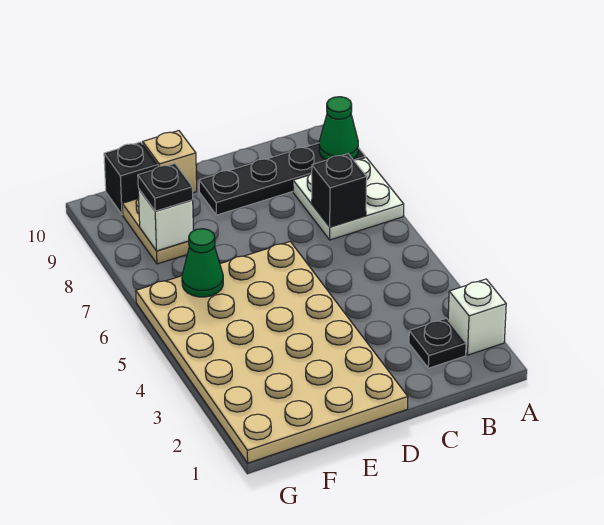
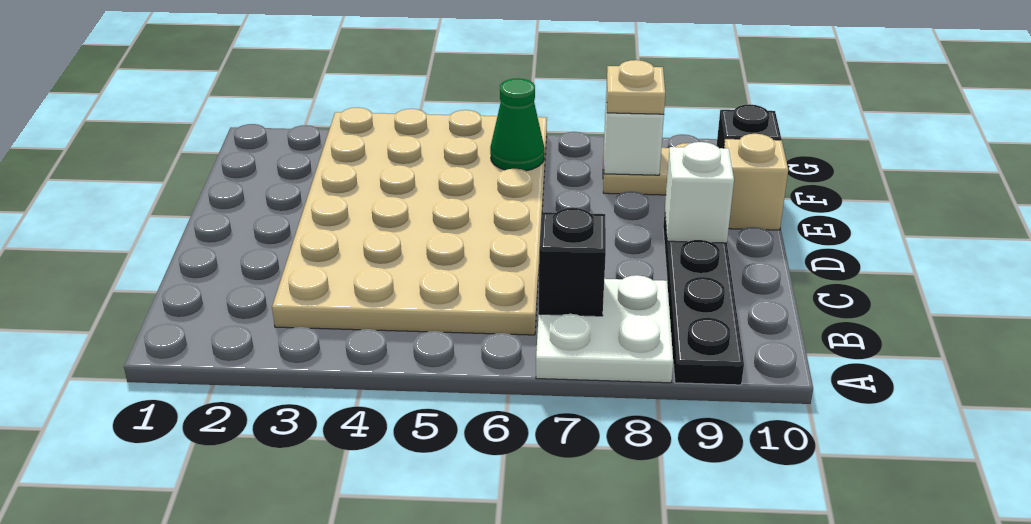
white brick A2 level 1 -> white brick D9 level 2
green cone A9 level 2 -> none
black plate B2 level 1 -> none
tan plate D1:G6 level 1 -> tan plate B3:G6 level 1
black plate F8 level 3 -> tan plate F8 level 3

